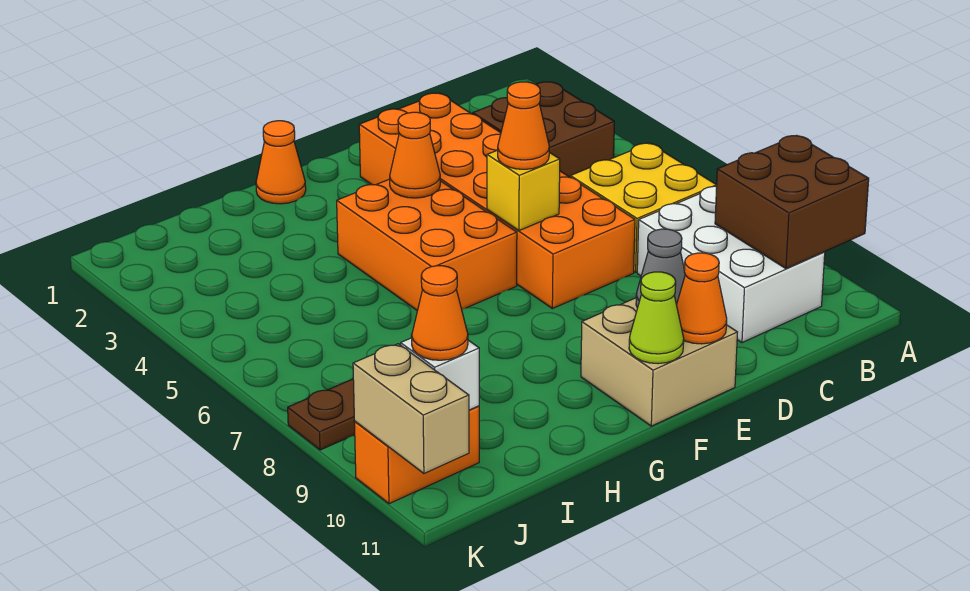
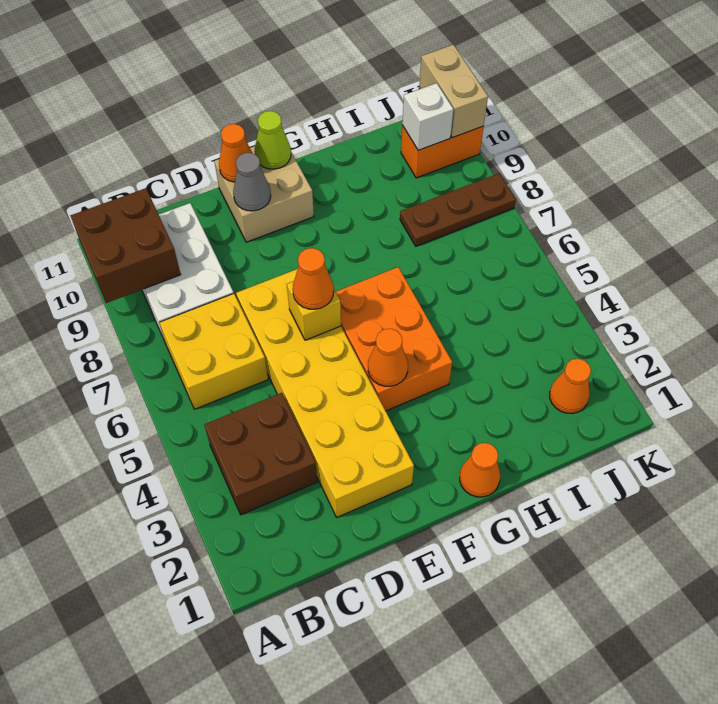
orange brick D2:E7 level 1 -> yellow brick D2:E7 level 1
orange cone J10 level 3 -> orange cone J2 level 1

